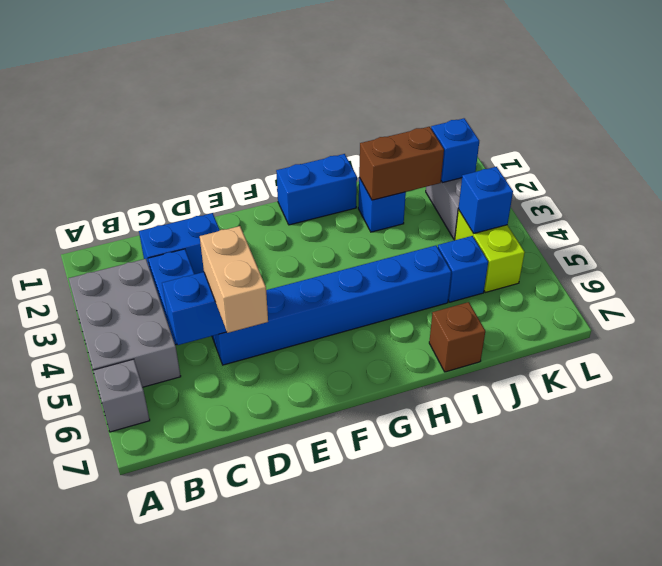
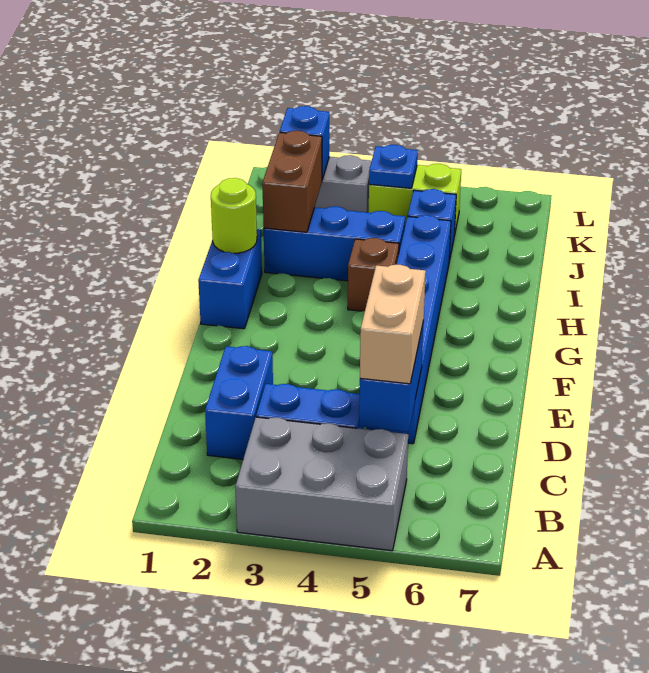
grey brick A6 level 1 -> none
tan brick D5:D6 level 3 -> tan brick C5:D5 level 3
none -> lime round brick H1 level 2
blue brick I2 level 1 -> blue brick I2:I4 level 1
brown brick I7 level 1 -> brown brick H4 level 1
blue brick K4 level 2 -> blue plate K4 level 2

